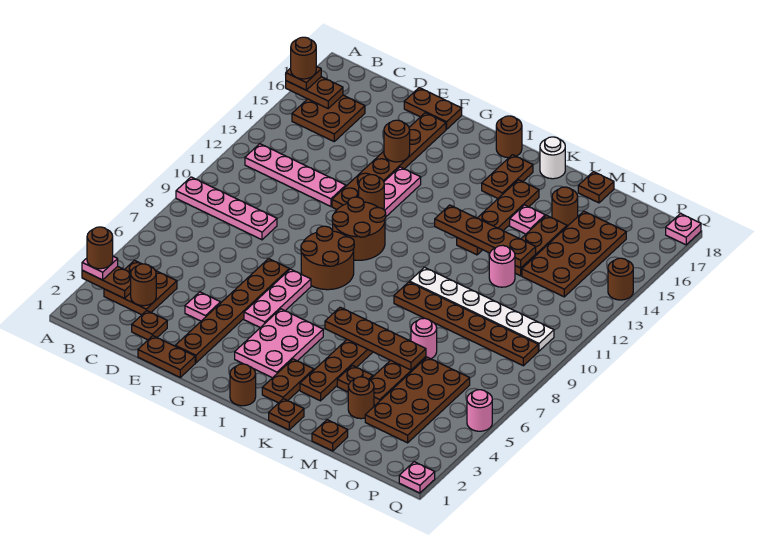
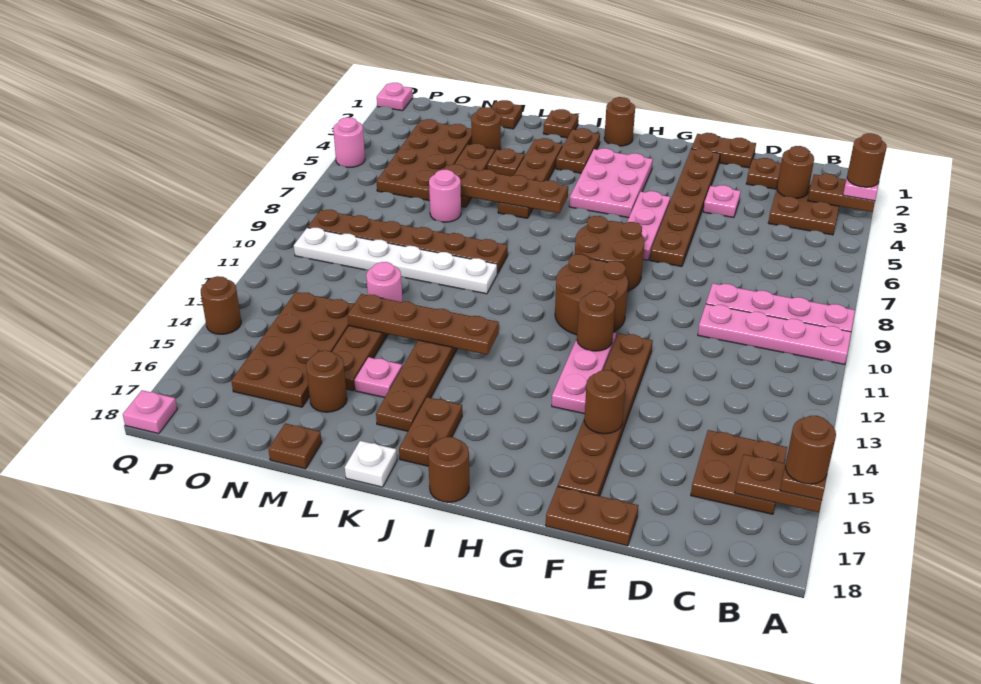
pink plate B12:E12 level 1 -> pink plate A10:D10 level 1
white round brick K18 level 1 -> white plate K18 level 1

